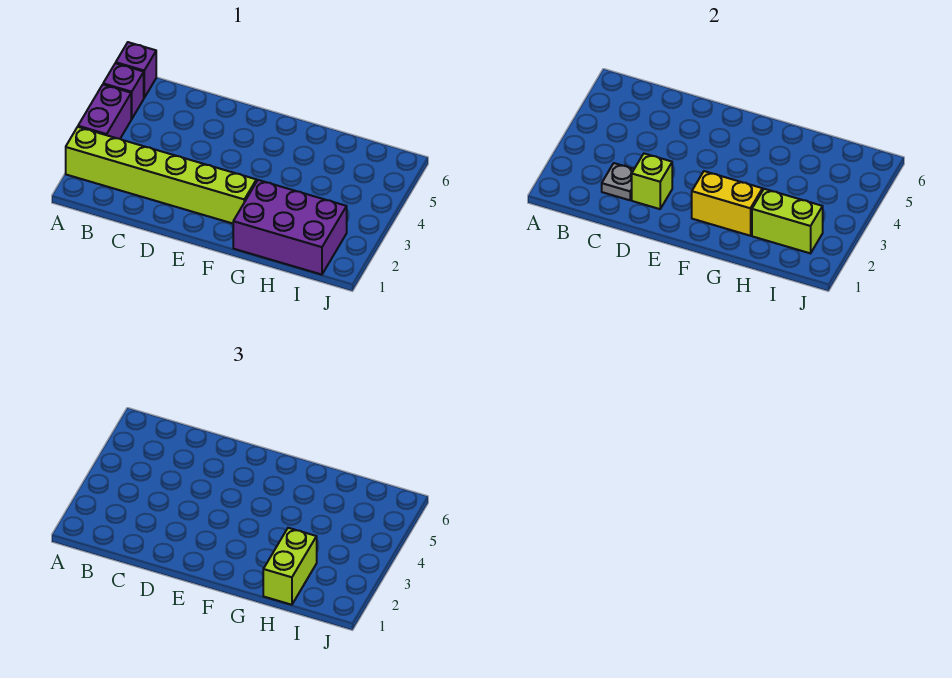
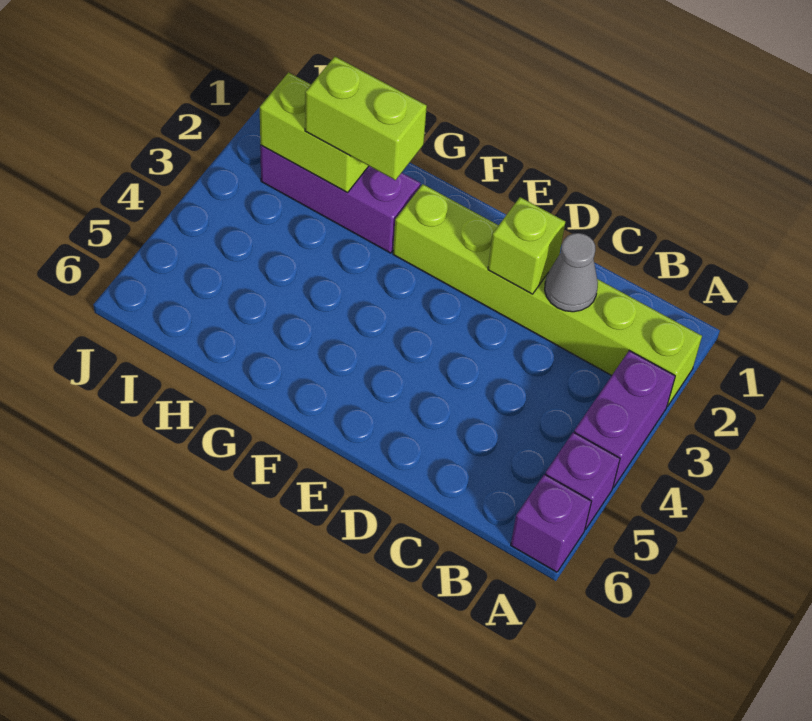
grey plate C2 level 2 -> grey cone C2 level 2
yellow brick F2:G2 level 2 -> none
purple brick G1:I2 level 1 -> purple brick G2:I2 level 1
lime brick H1:H2 level 3 -> lime brick G2:H2 level 3

